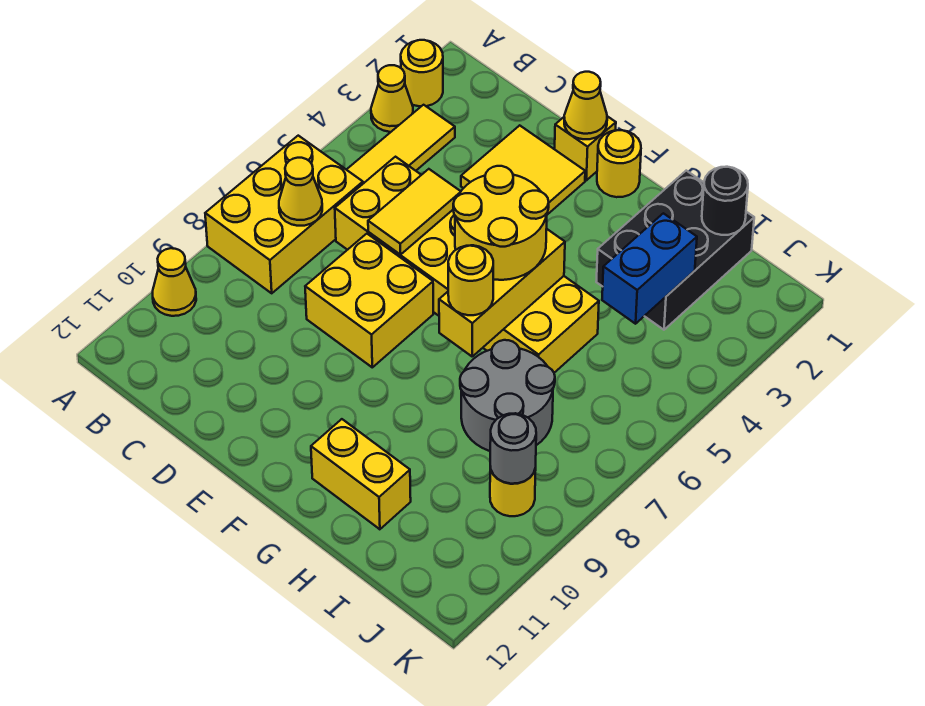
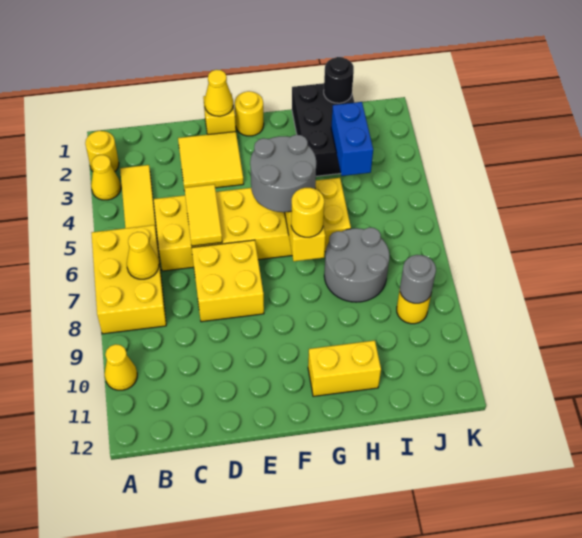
yellow round brick F5:G6 level 3 -> grey round brick F5:G6 level 3

